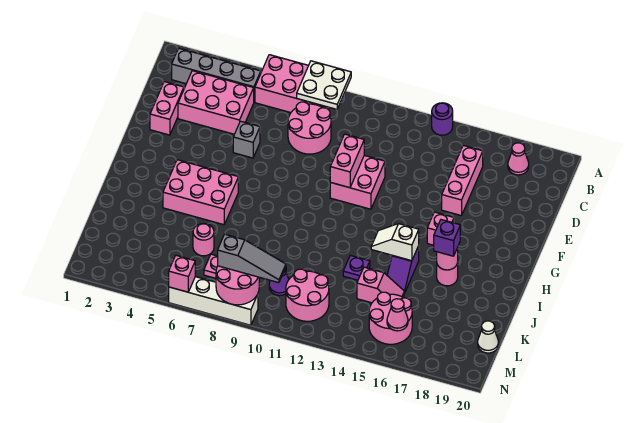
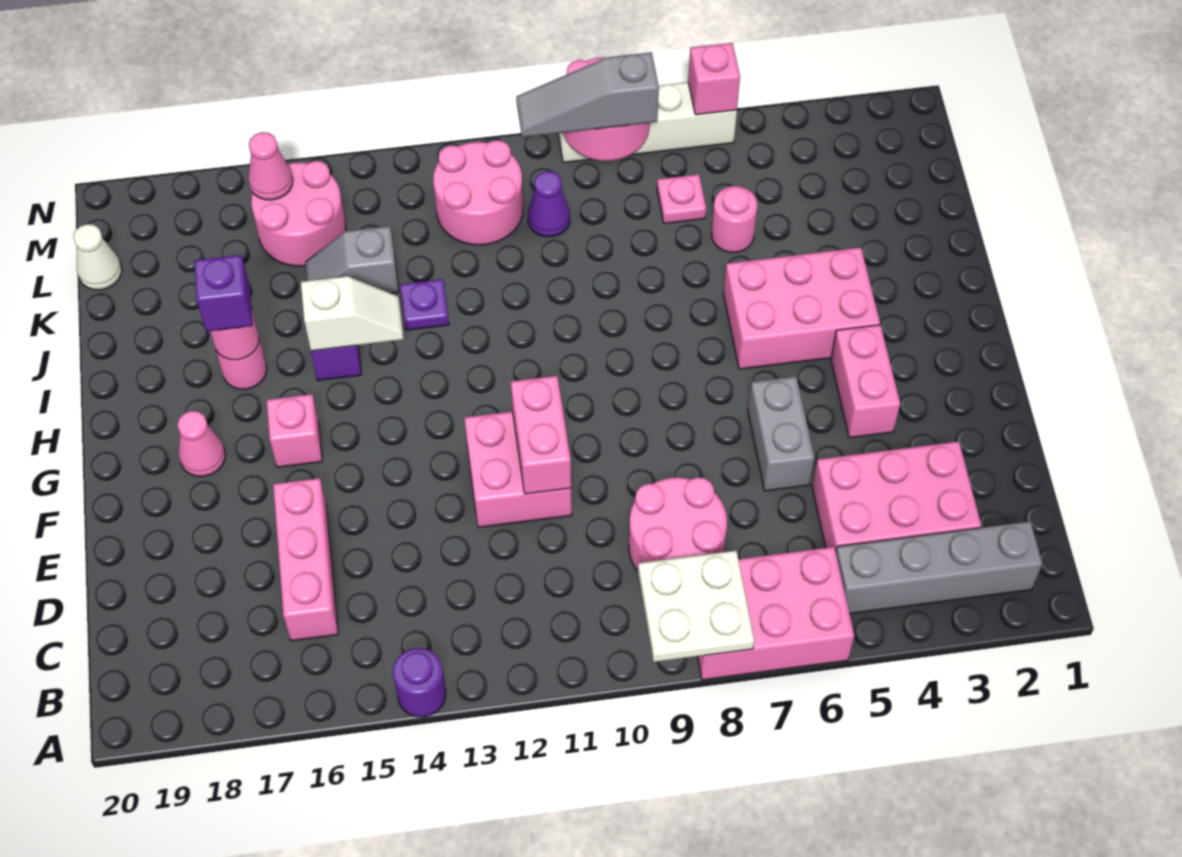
pink cone B18 level 1 -> pink cone G18 level 1
pink brick D2:E2 level 1 -> pink brick F4:G4 level 1
grey brick E6 level 1 -> grey brick E6:F6 level 1
pink slope K14:K15 level 1 top 14 -> grey slope K14:K15 level 1 top 14

